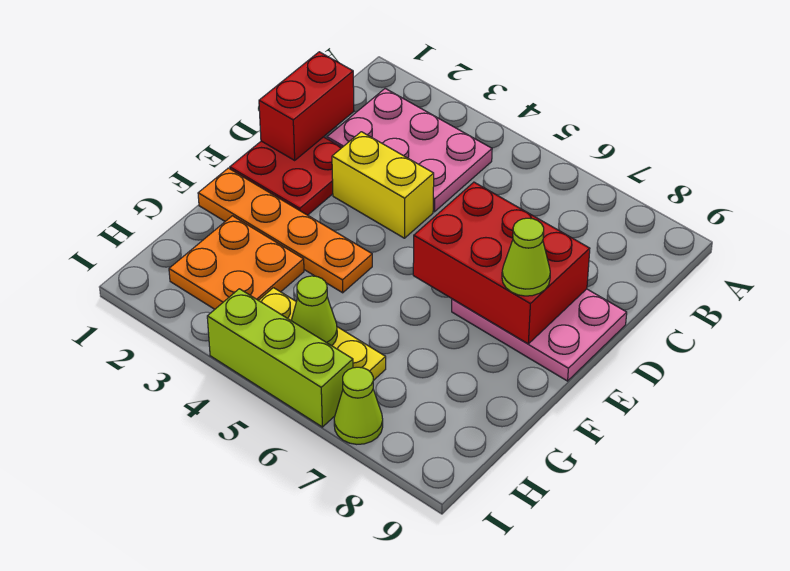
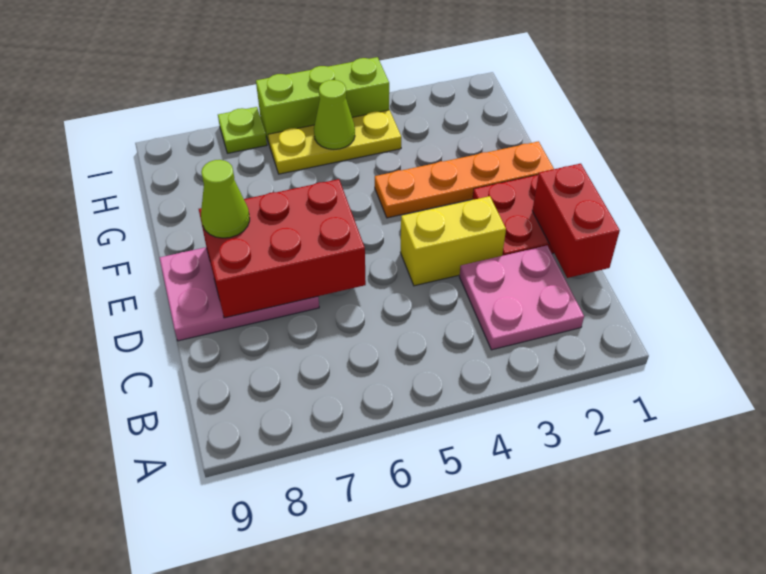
pink plate B2:C4 level 1 -> pink plate B2:C3 level 1
orange plate G2:H3 level 1 -> none
lime cone I7 level 1 -> lime plate I7 level 1

